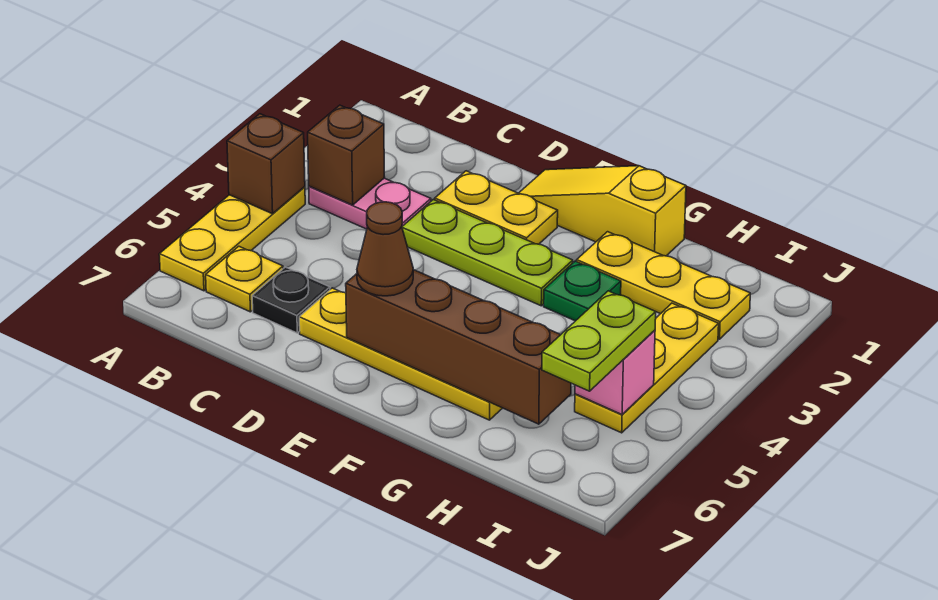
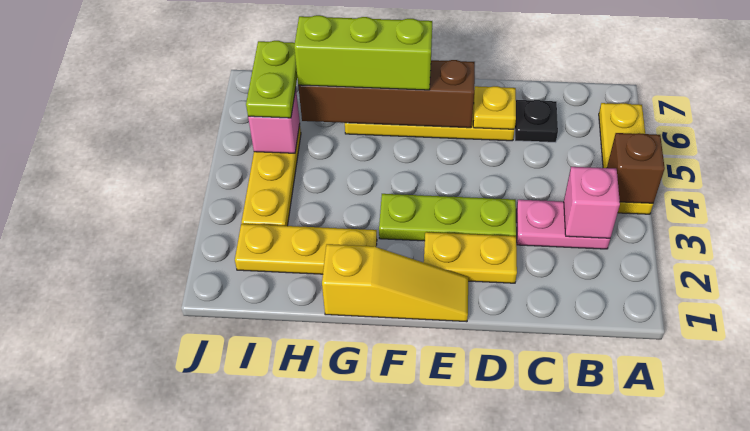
brown brick B3 level 2 -> pink brick B3 level 2
yellow plate B6 level 1 -> yellow plate D6 level 2
brown cone E6 level 3 -> none
none -> lime brick F6:H6 level 3
green plate G3 level 1 -> none

